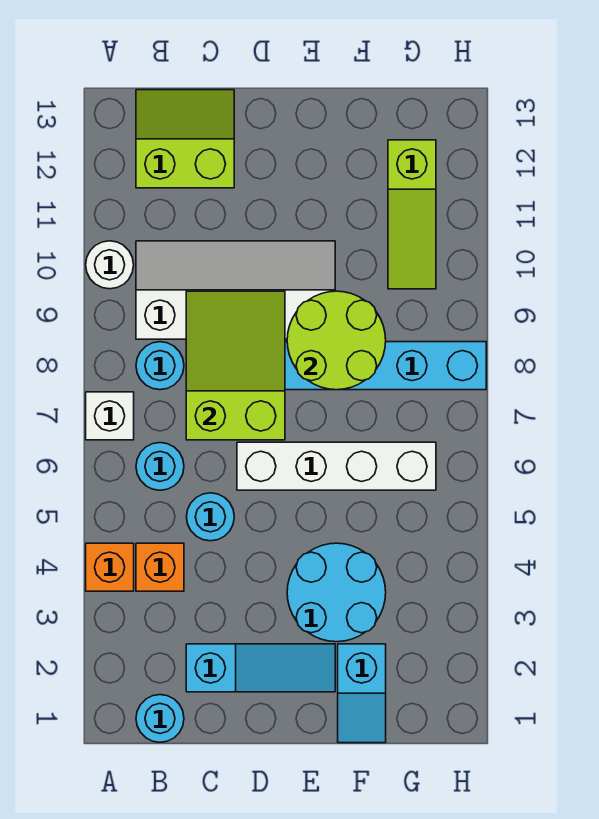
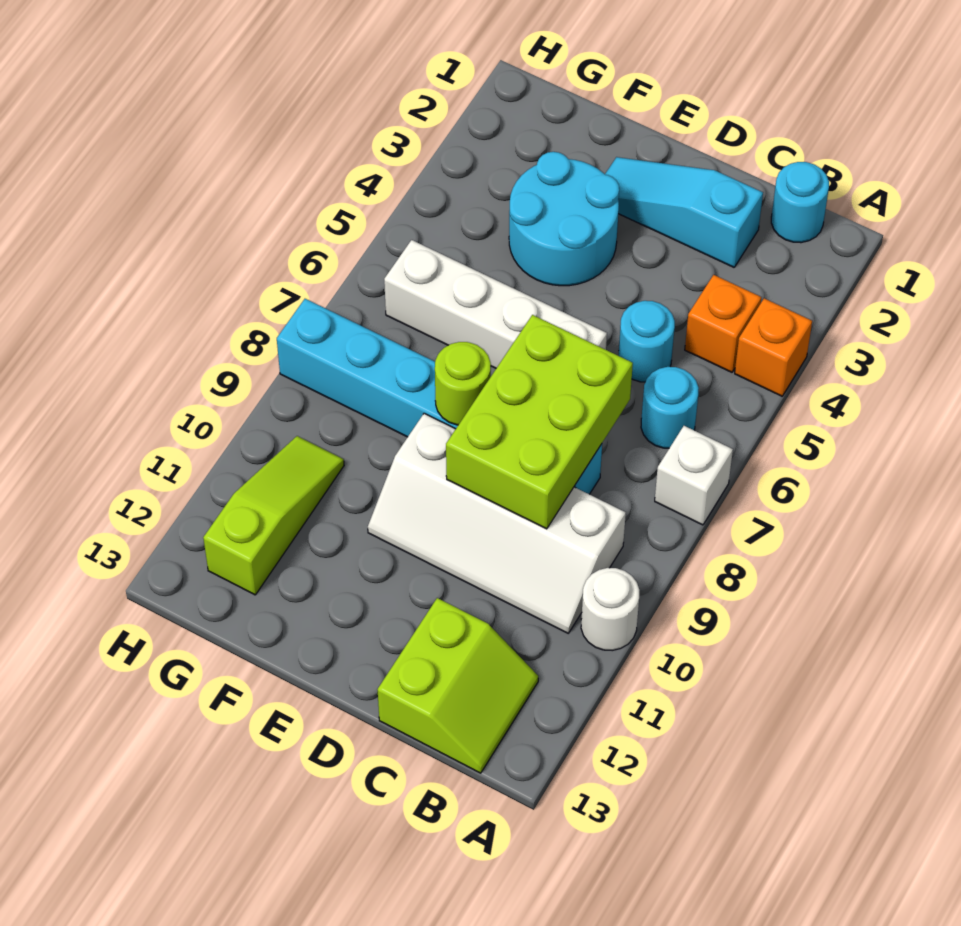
cyan round brick B8 level 1 -> none
lime slope B12:C13 level 1 top 12 -> lime slope B12:C13 level 1 top C
lime slope C7:D9 level 2 top 7 -> lime brick C7:D9 level 2
lime round brick E8:F9 level 2 -> lime round brick E8 level 2
cyan slope F1:F2 level 1 top 2 -> none

